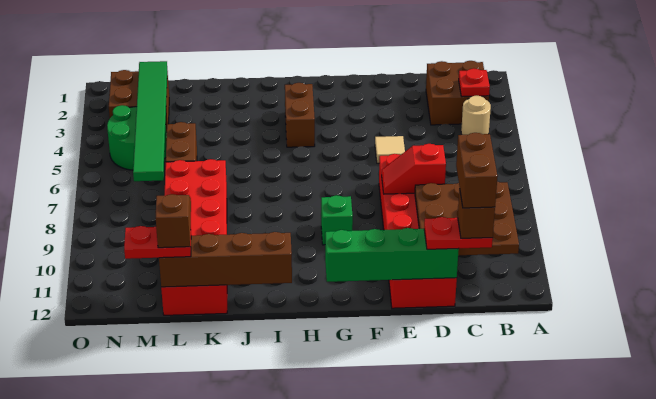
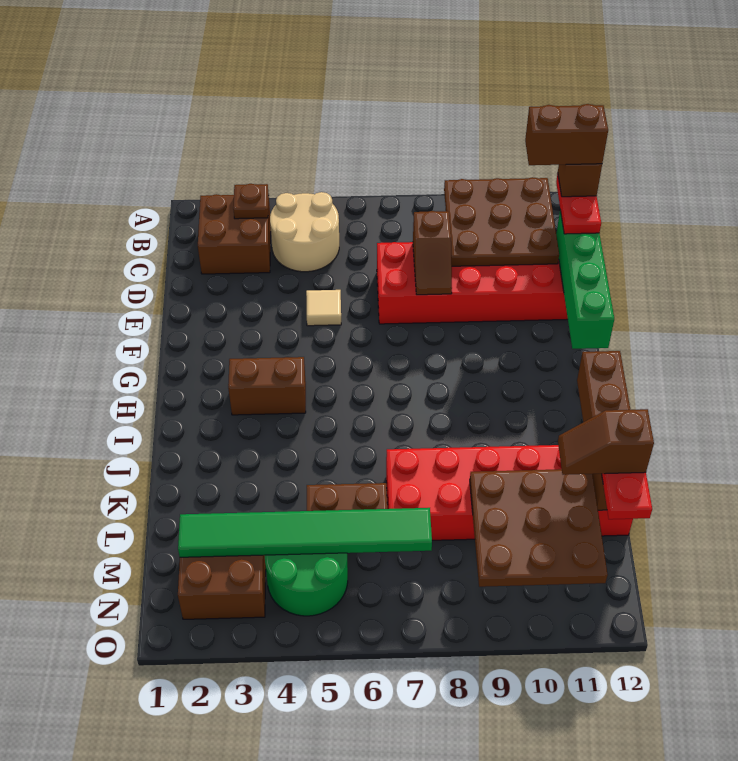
red plate B3 level 2 -> brown plate B3 level 2
tan round brick B4 level 1 -> tan round brick B4:C5 level 1
red slope D8:E8 level 2 top D -> brown slope D8:E8 level 2 top D
green brick G9 level 1 -> none
none -> brown plate L9:N11 level 2

